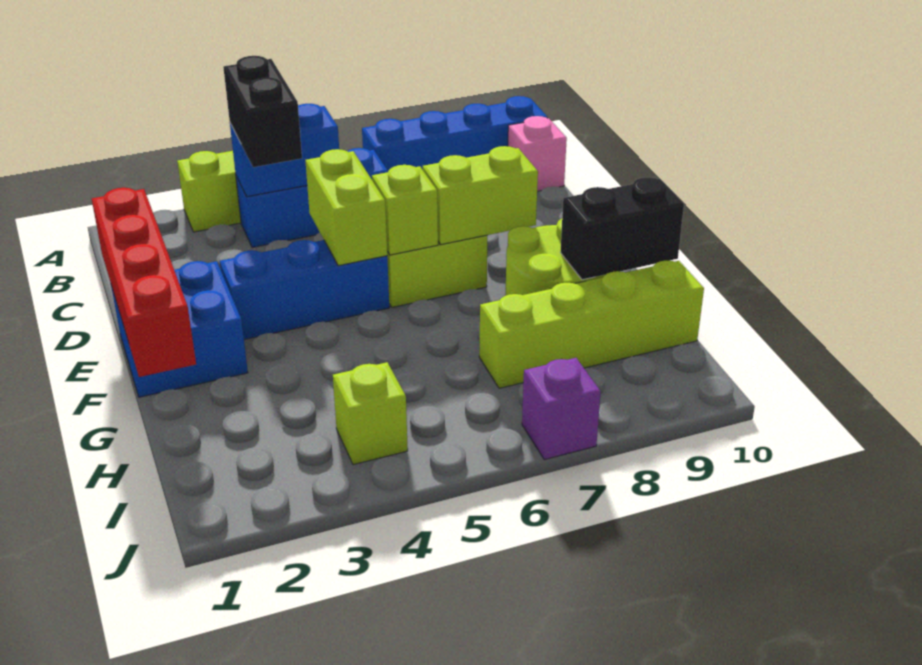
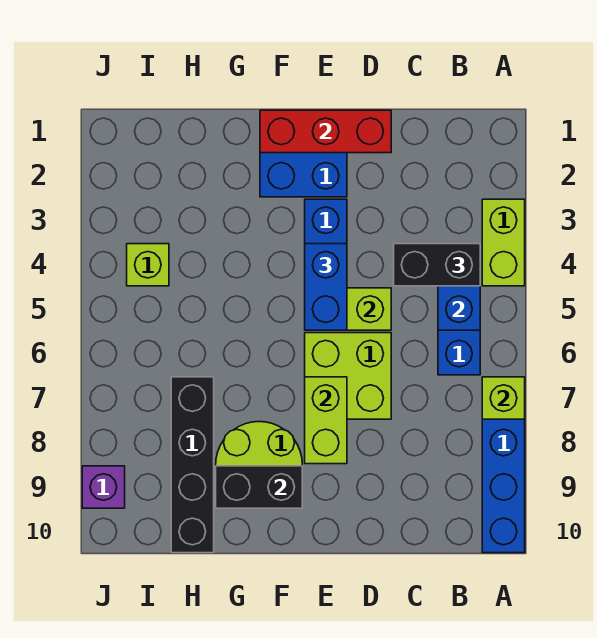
pink brick B10 level 1 -> none
red brick D1:G1 level 2 -> red brick D1:F1 level 2
none -> blue brick E4:E5 level 3
lime brick E6 level 2 -> lime brick A7 level 2
black brick G9:G10 level 2 -> black brick F9:G9 level 2
lime brick H7:H10 level 1 -> black brick H7:H10 level 1
purple brick J7 level 1 -> purple brick J9 level 1

